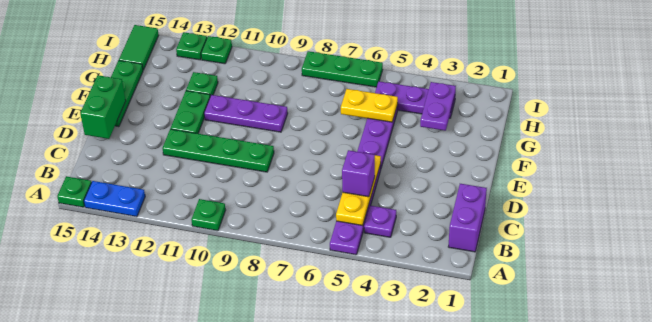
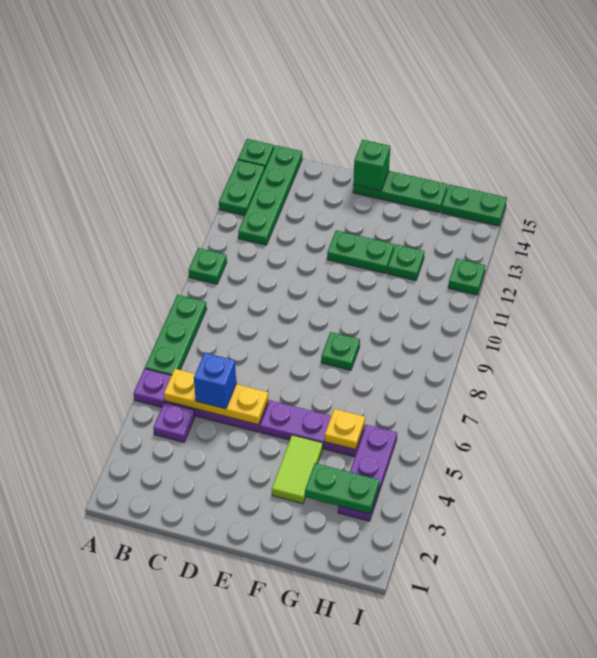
blue plate A13:A14 level 1 -> green plate A13:A14 level 1
purple brick B1:C1 level 1 -> none
purple brick C5 level 3 -> blue brick C5 level 3
green plate D9:D12 level 1 -> green plate B12:B15 level 1
green brick D15:E15 level 2 -> green brick E15 level 2
none -> lime tile F3:F4 level 1
purple plate F9:F11 level 1 -> none
purple plate G3:H3 level 2 -> green plate G3:H3 level 2
yellow plate G5:G6 level 2 -> yellow plate G5 level 2
green tile H15:I15 level 1 -> green plate H15:I15 level 1
green plate I6:I8 level 1 -> green plate A6:A8 level 1
green plate I13 level 1 -> green plate F8 level 1

